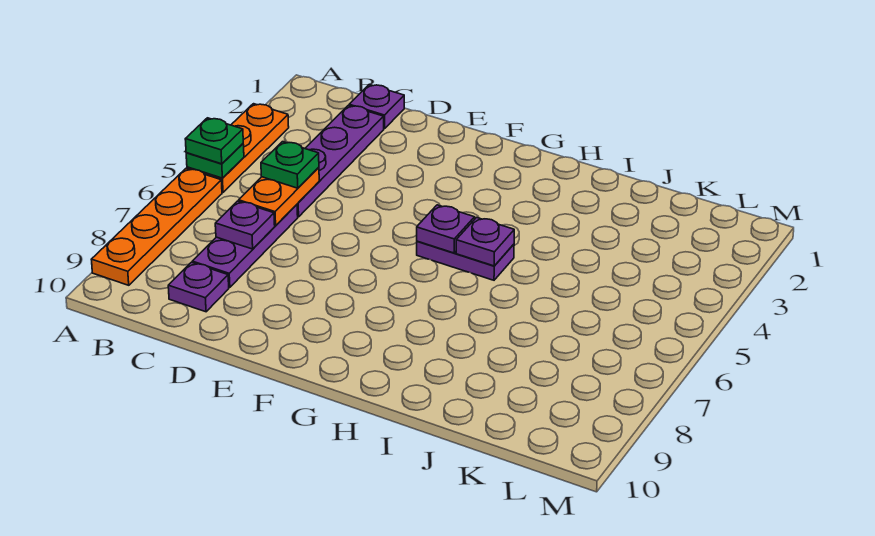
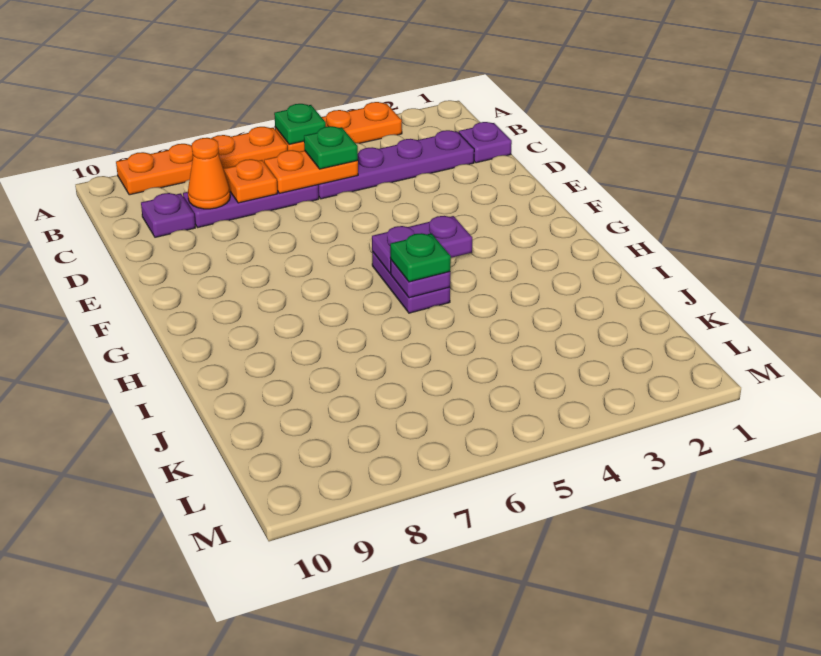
green plate A5 level 3 -> green plate H5 level 3
purple plate C7 level 2 -> orange plate C7 level 2
none -> orange cone C8 level 2
purple plate G5 level 2 -> purple plate G4:G5 level 2

